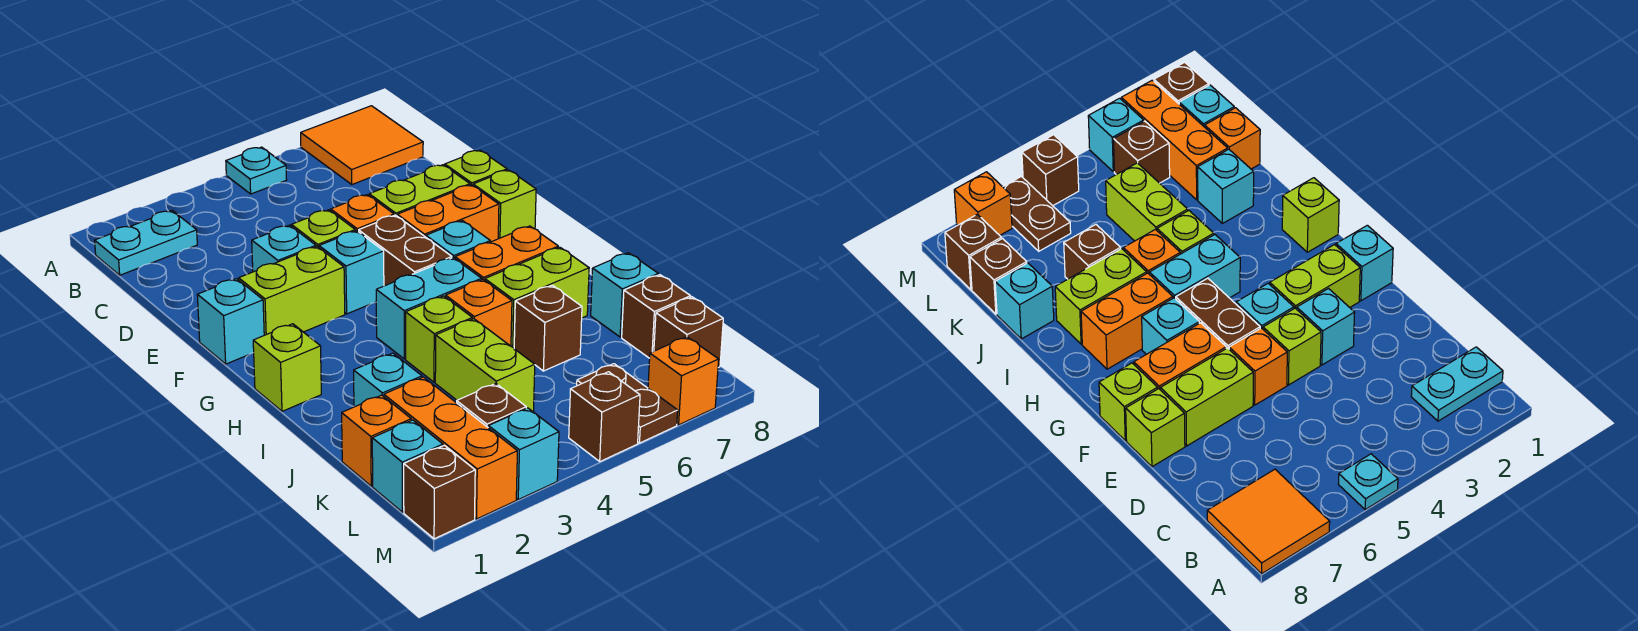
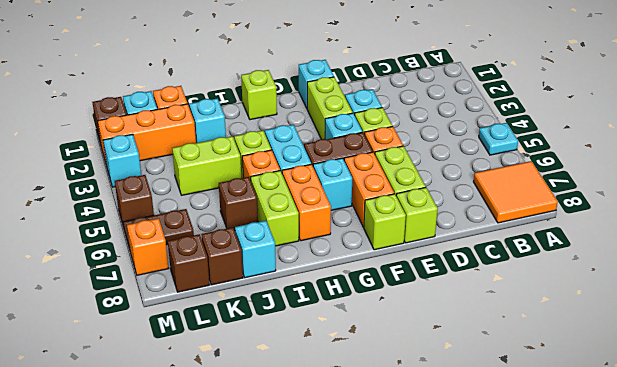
cyan plate B1:B2 level 1 -> none
brown brick L3 level 1 -> none

